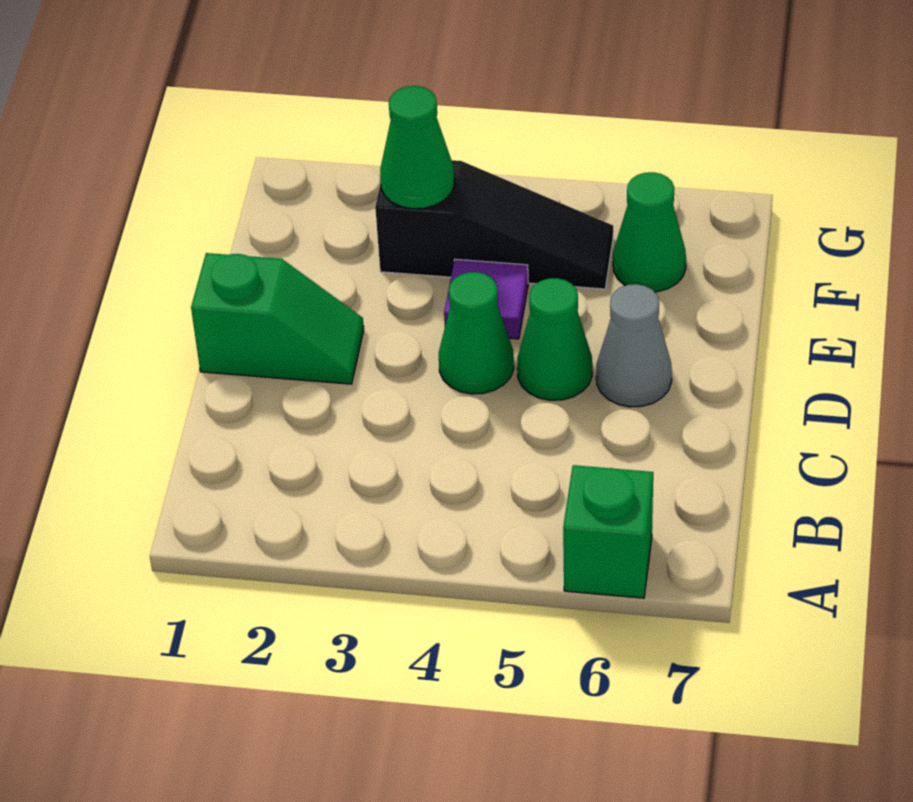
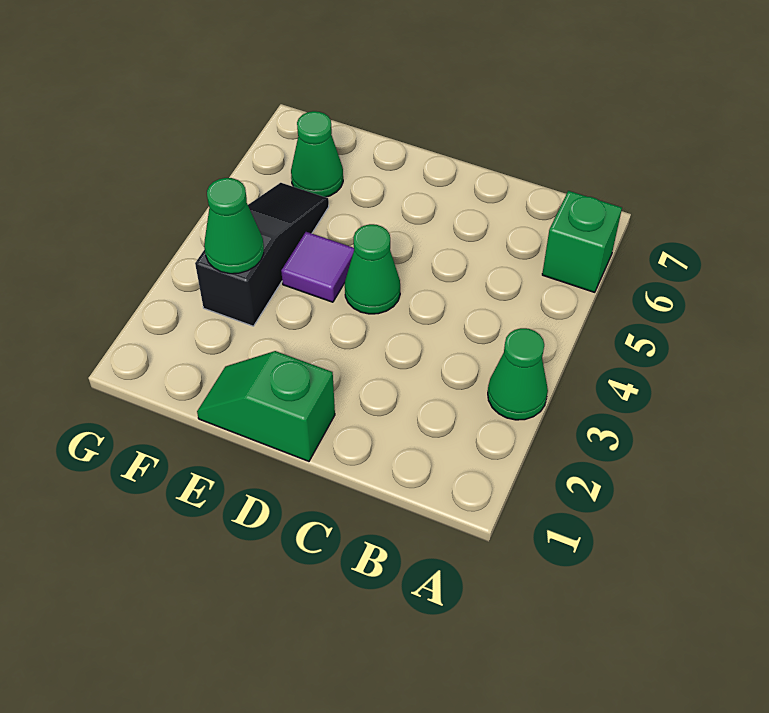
green slope D1:D2 level 1 top 1 -> green slope D1:E1 level 1 top D
green cone D5 level 1 -> green cone A3 level 1
grey cone D6 level 1 -> none

